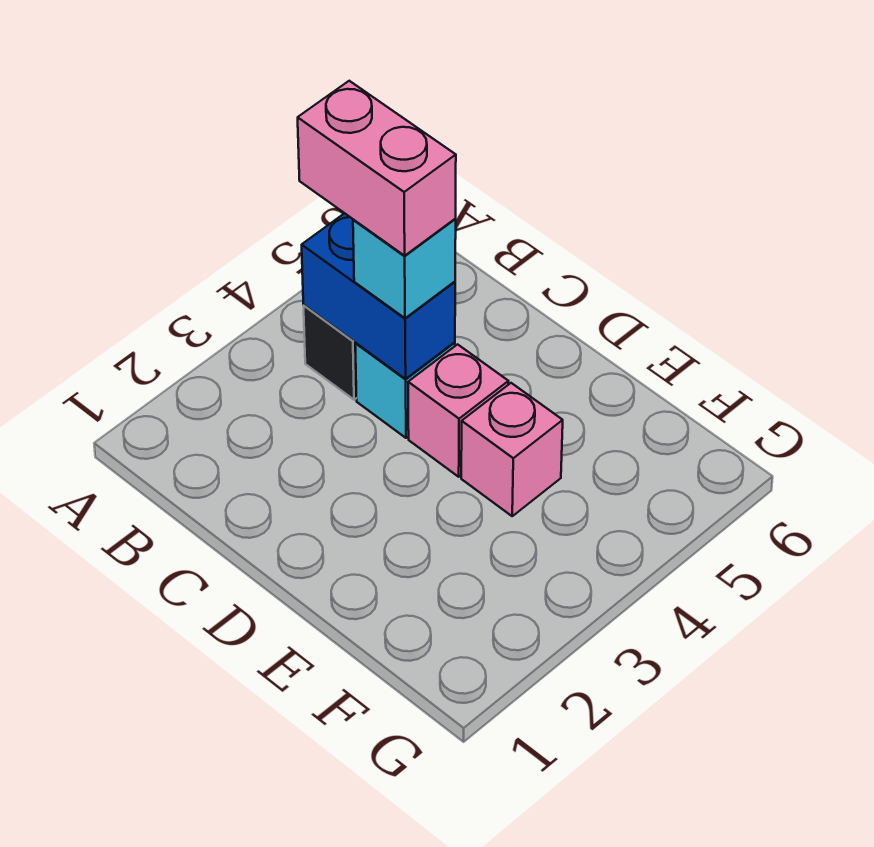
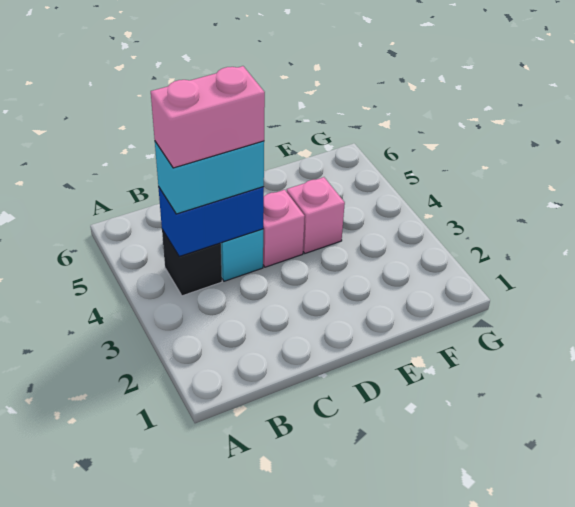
cyan brick C4 level 3 -> cyan brick B4:C4 level 3

